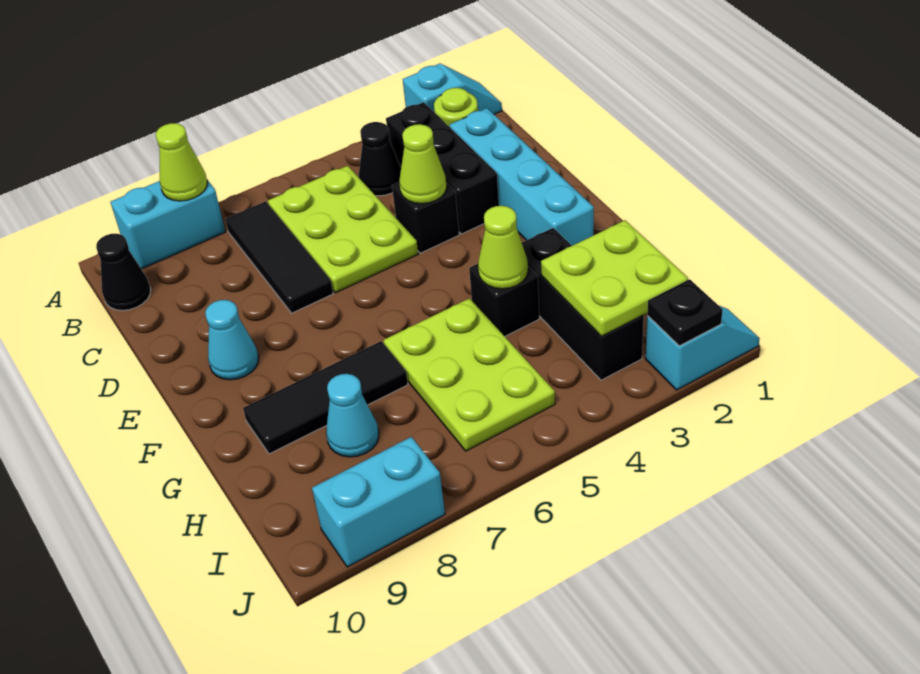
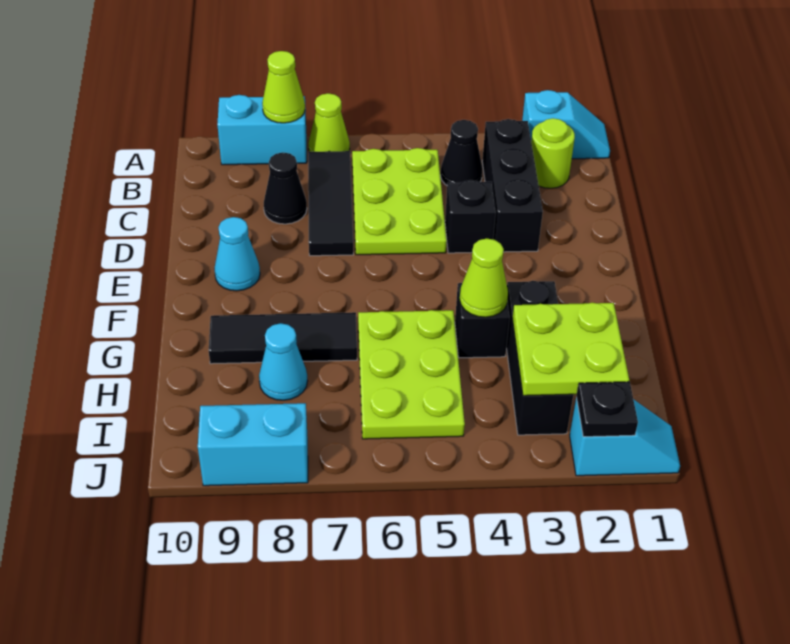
black cone B10 level 1 -> black cone C8 level 1
cyan brick C2:F2 level 1 -> none
lime cone D4 level 2 -> lime cone A7 level 1

